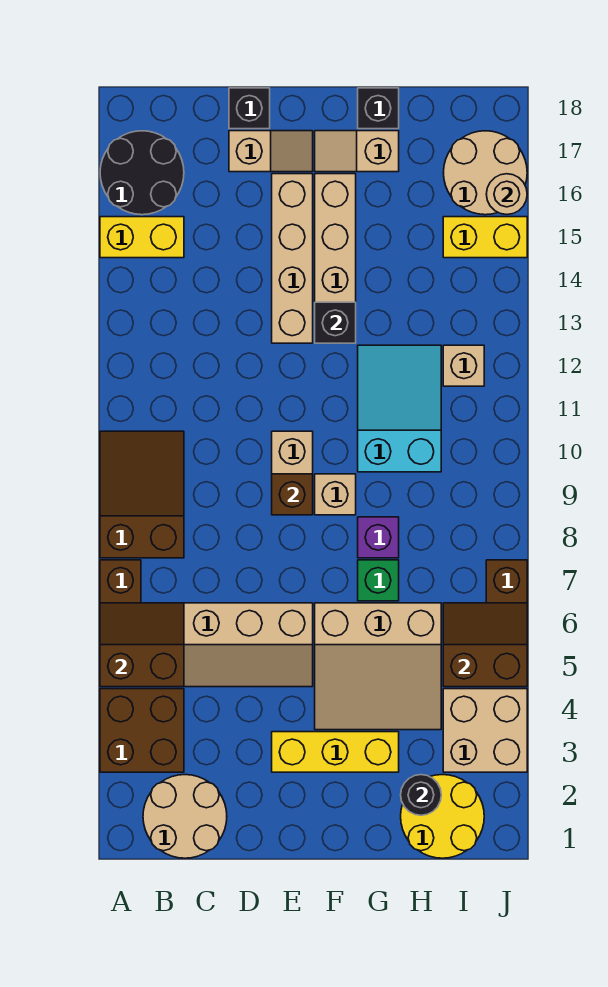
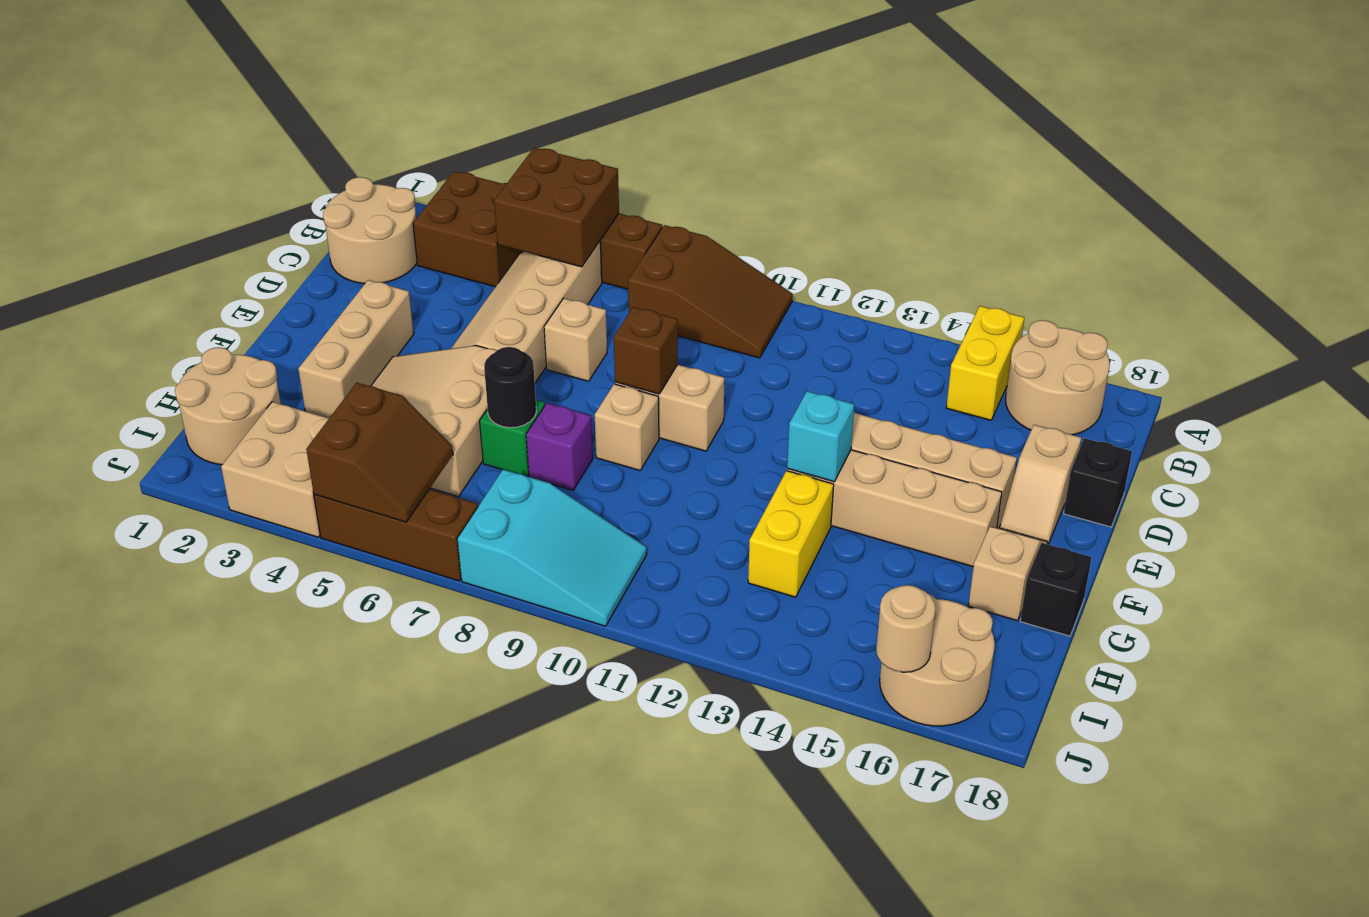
brown slope A5:B6 level 2 top 5 -> brown brick A5:B6 level 2
black round brick A16:B17 level 1 -> tan round brick A16:B17 level 1
yellow brick E3:G3 level 1 -> tan brick E3:G3 level 1
black brick F13 level 2 -> cyan brick F13 level 2
cyan slope G10:H12 level 1 top 10 -> cyan slope I8:J10 level 1 top 8
yellow round brick H1:I2 level 1 -> tan round brick H1:I2 level 1
black round brick H2 level 2 -> black round brick G7 level 2
tan brick I12 level 1 -> tan brick D7 level 1
yellow brick I15:J15 level 1 -> yellow brick G13:H13 level 1

